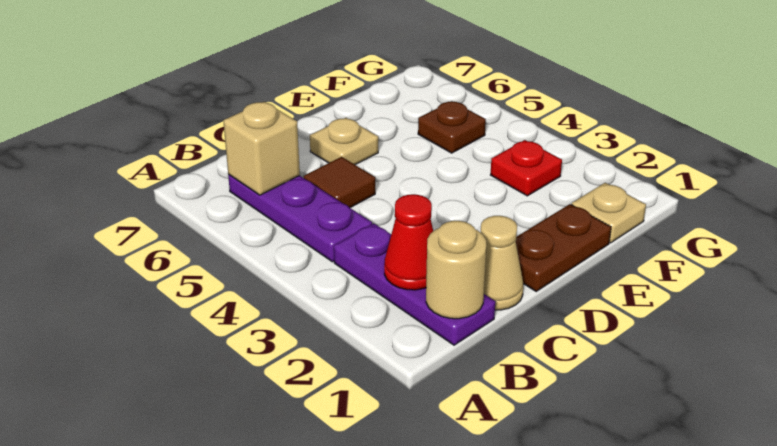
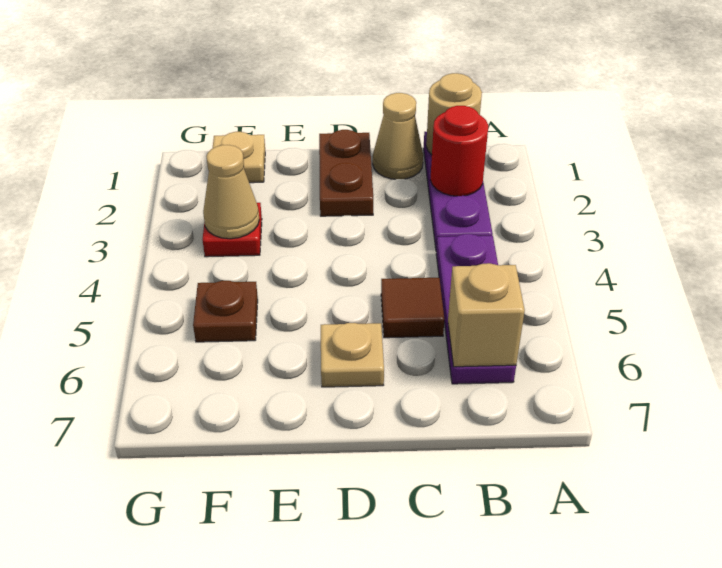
red cone B2 level 2 -> red round brick B2 level 2
brown plate D1:E1 level 1 -> brown plate D1:D2 level 1
none -> tan cone F3 level 2

